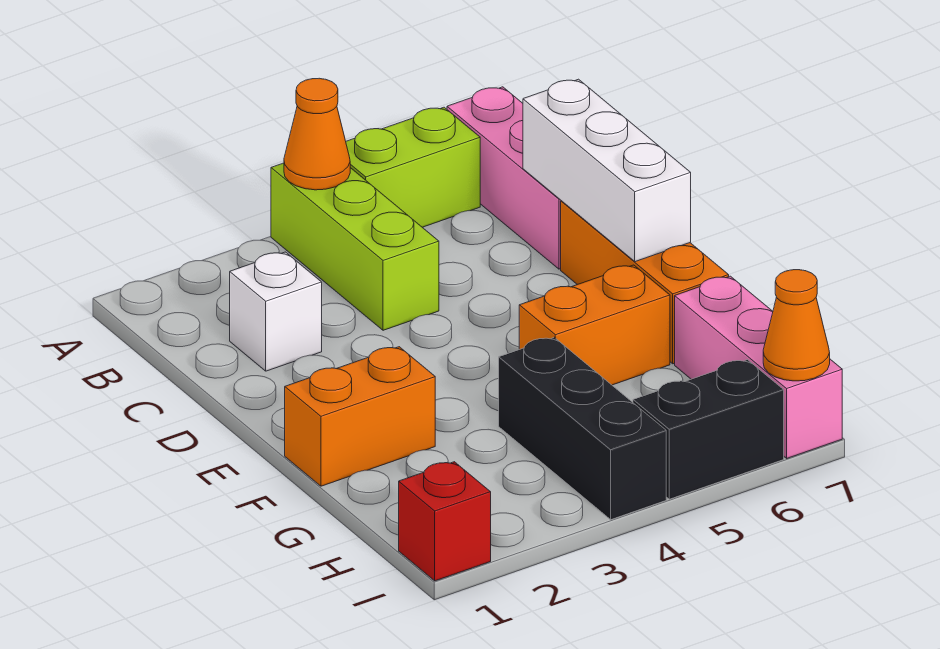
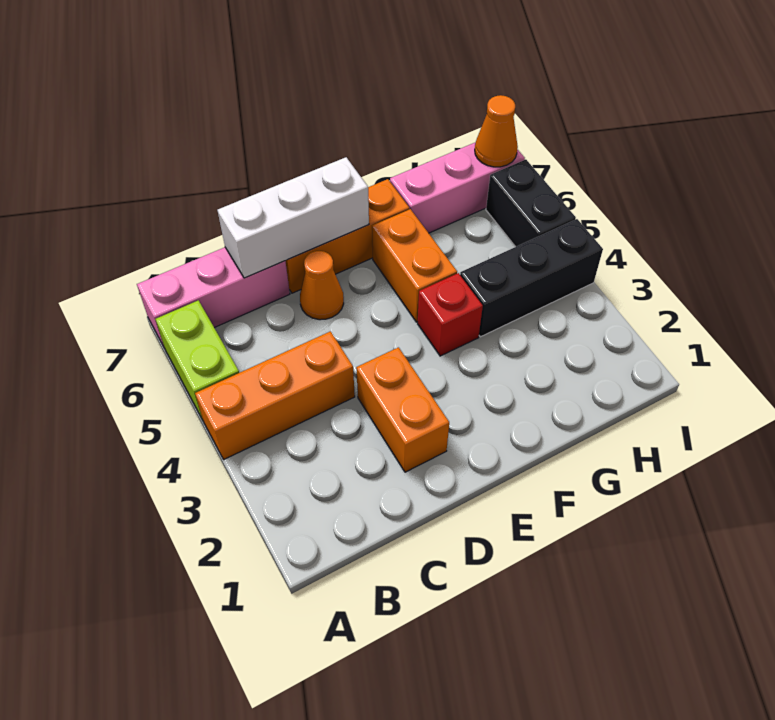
lime brick A4:C4 level 1 -> orange brick A4:C4 level 1
orange cone A4 level 2 -> orange cone D6 level 1
white brick C2 level 1 -> none
orange brick F1:F2 level 1 -> orange brick D2:D3 level 1
red brick I1 level 1 -> red brick F4 level 1

